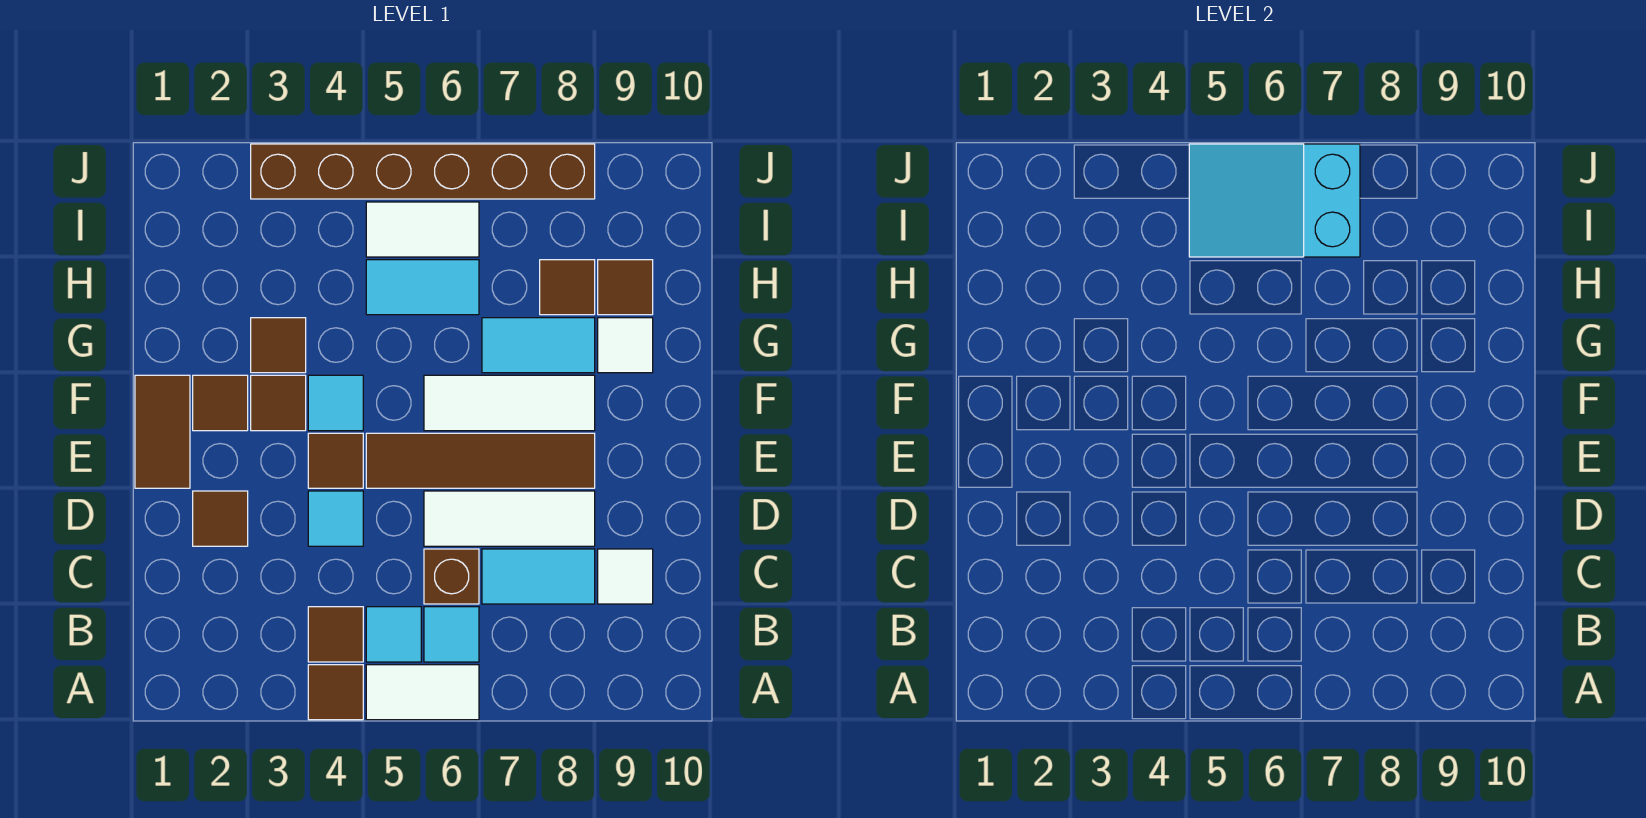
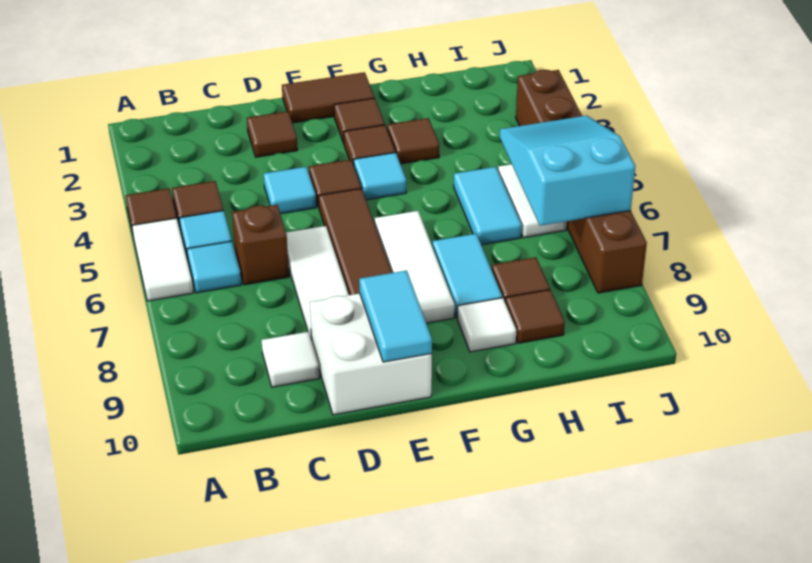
cyan tile C7:C8 level 1 -> cyan tile E9:E10 level 2
none -> white brick D9:E10 level 1

